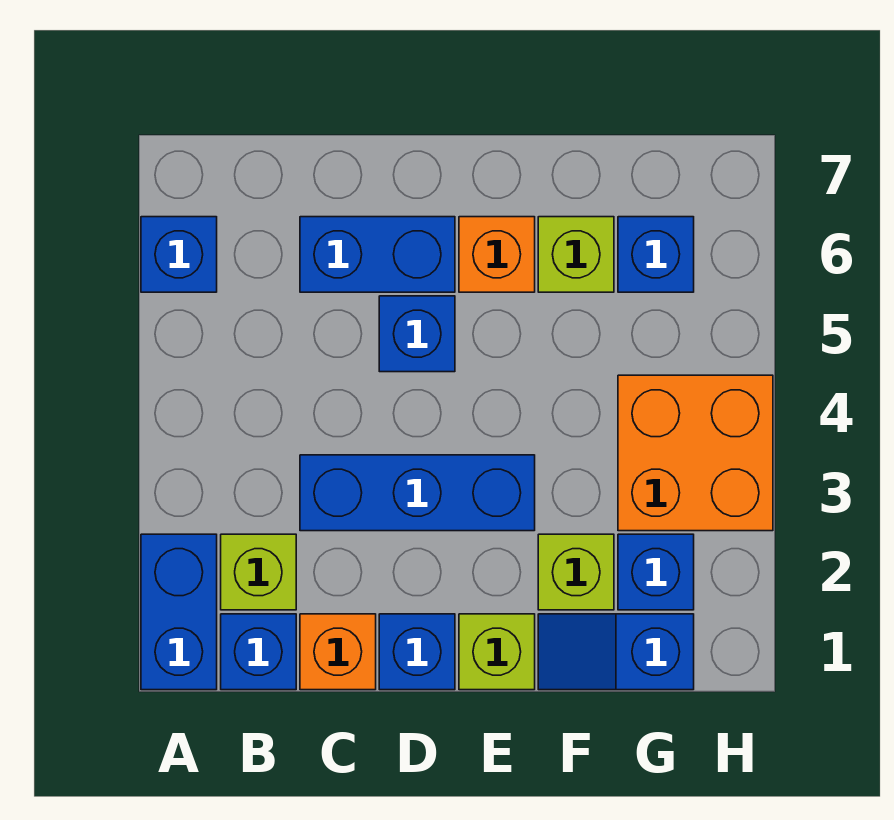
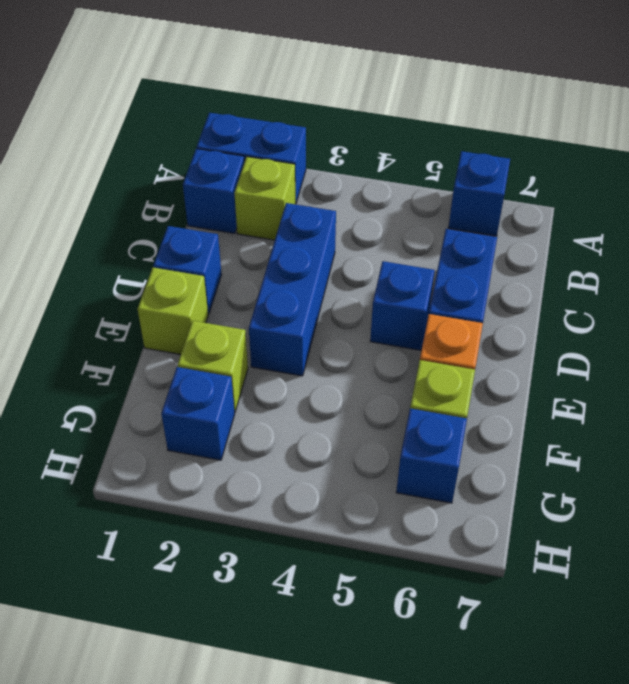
orange brick C1 level 1 -> none
blue slope F1:G1 level 1 top G -> none
orange brick G3:H4 level 1 -> none

